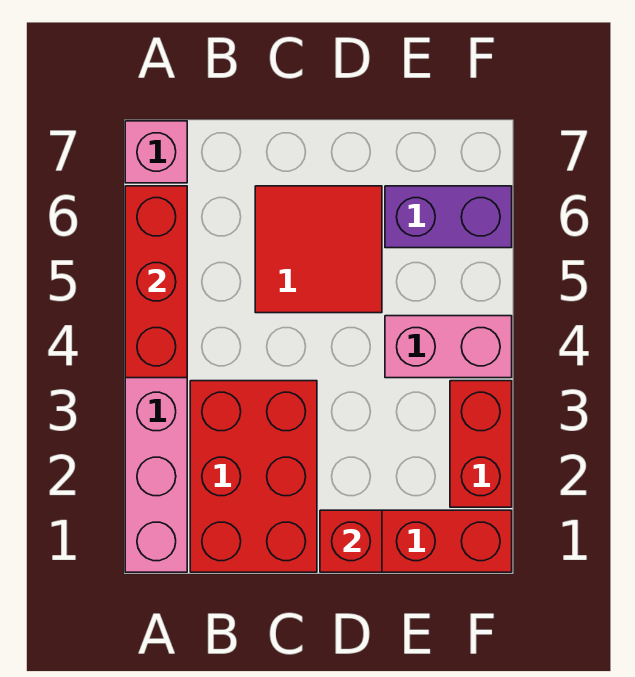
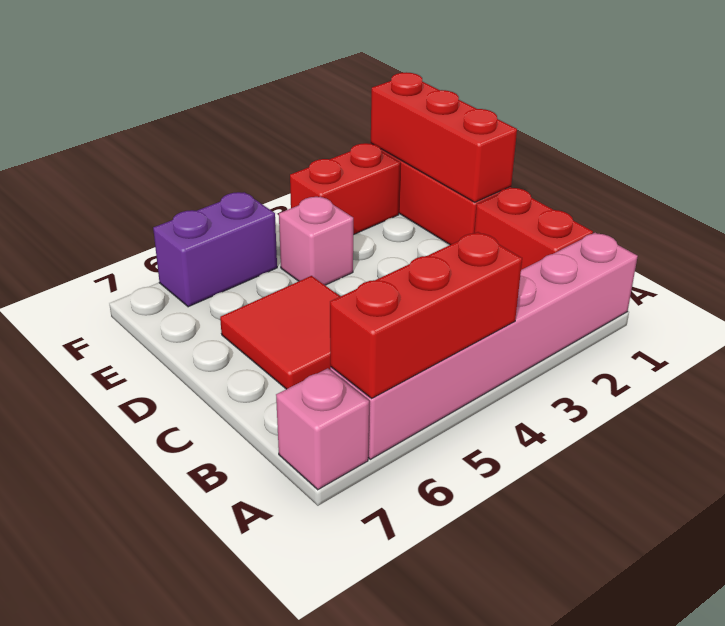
red brick B1:C3 level 1 -> red brick B1:C1 level 1
red brick D1 level 2 -> red brick D1:F1 level 2
pink brick E4:F4 level 1 -> pink brick E4 level 1
purple brick E6:F6 level 1 -> purple brick F5:F6 level 1

